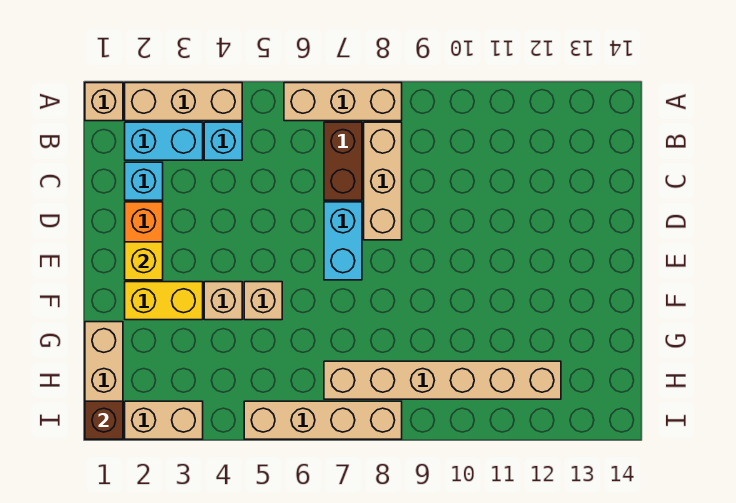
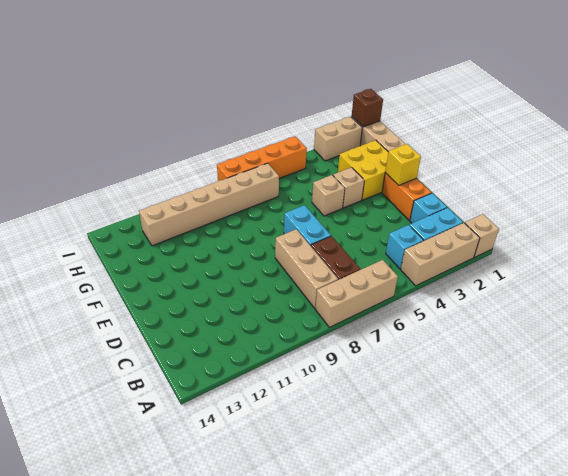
yellow brick F2:F3 level 1 -> yellow brick F2:G3 level 1
tan brick I5:I8 level 1 -> orange brick I5:I8 level 1

